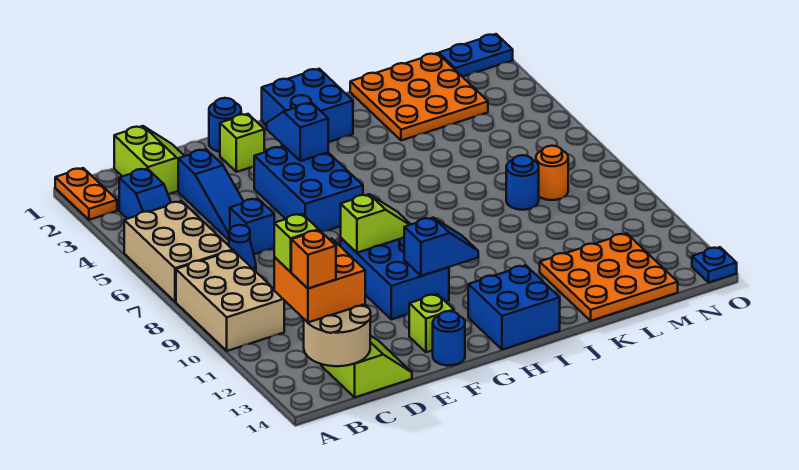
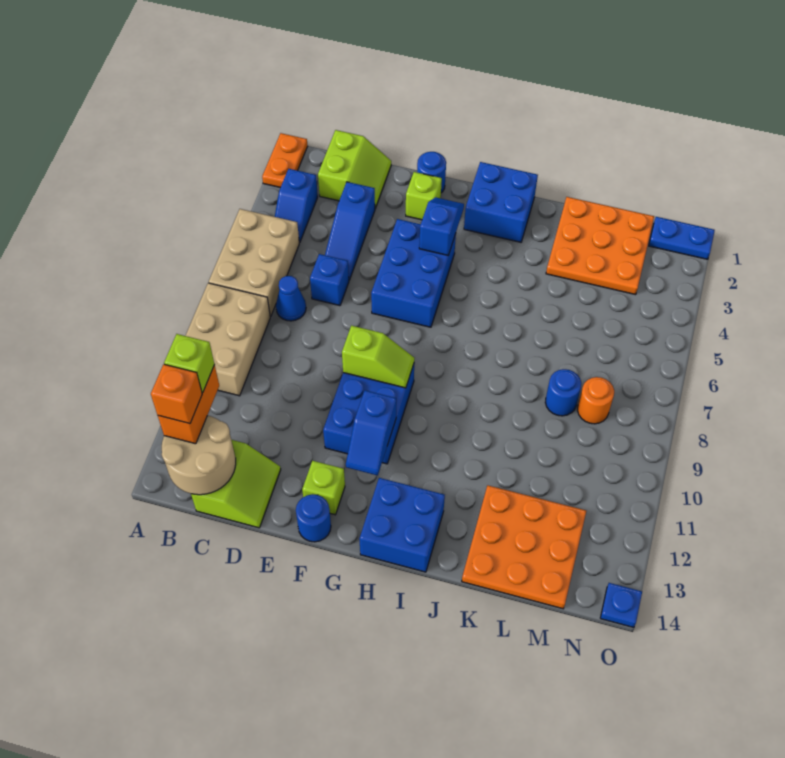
orange brick B12:C13 level 3 -> orange brick B12:B13 level 3
blue slope G11:H11 level 2 top G -> blue slope G11:G12 level 2 top 11

